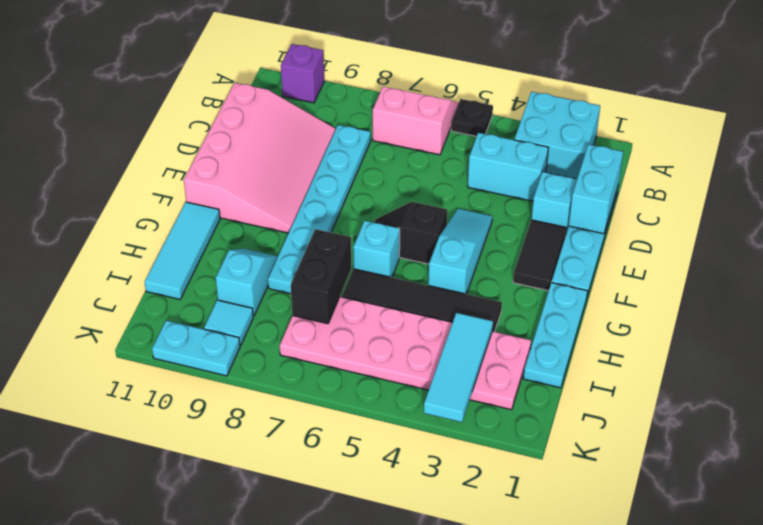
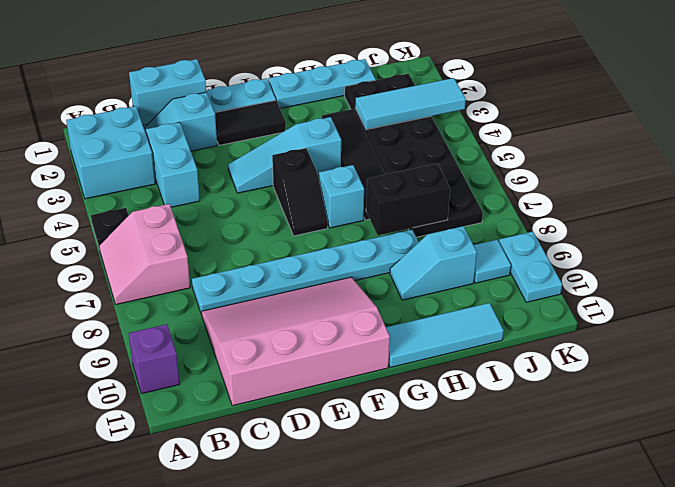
pink plate I2:J7 level 1 -> black plate I2:J7 level 1

